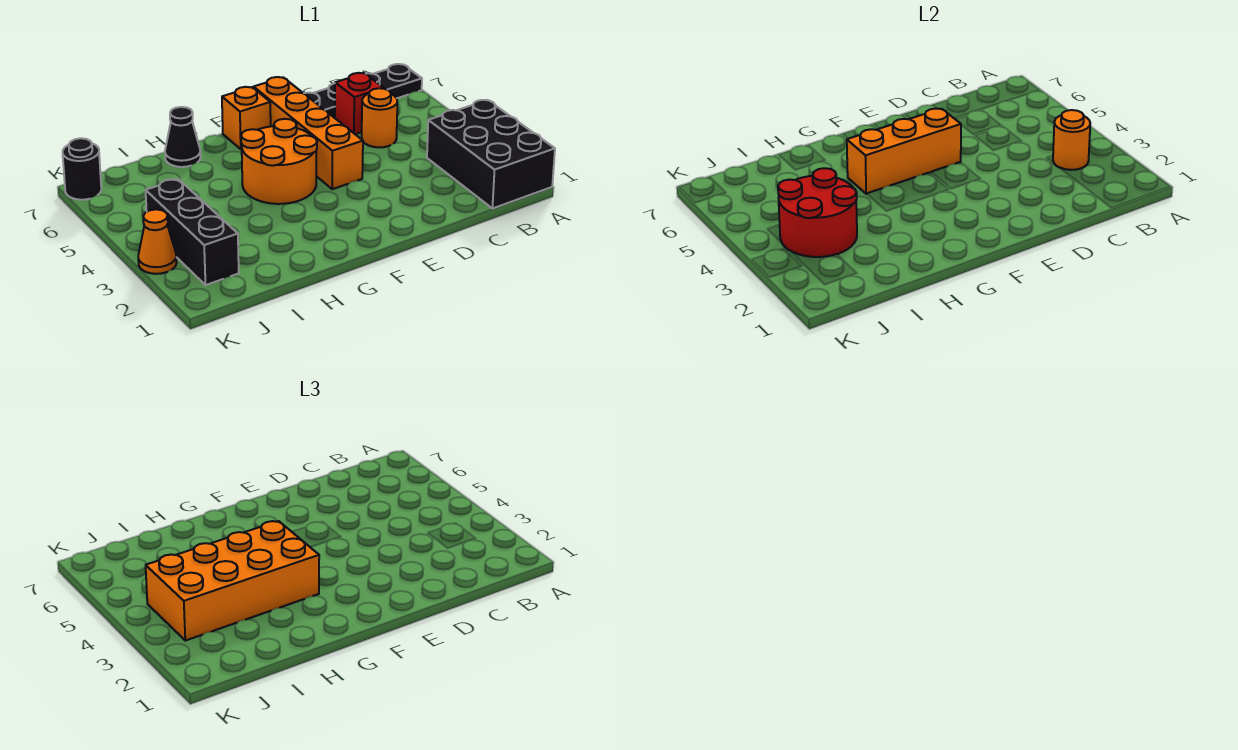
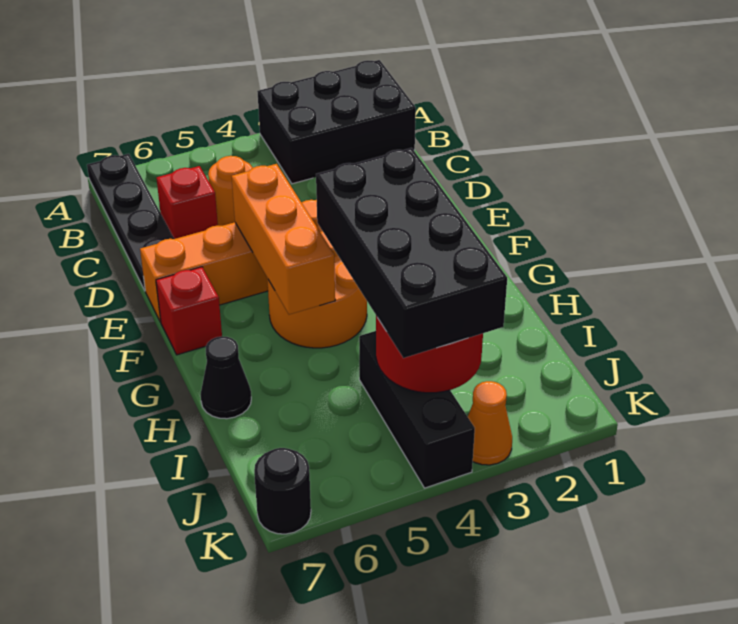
orange round brick B3 level 2 -> none
orange brick F7 level 1 -> red brick F7 level 1
orange brick G3:J4 level 3 -> black brick G3:J4 level 3
black brick J2:J4 level 1 -> black brick I4:K4 level 1

